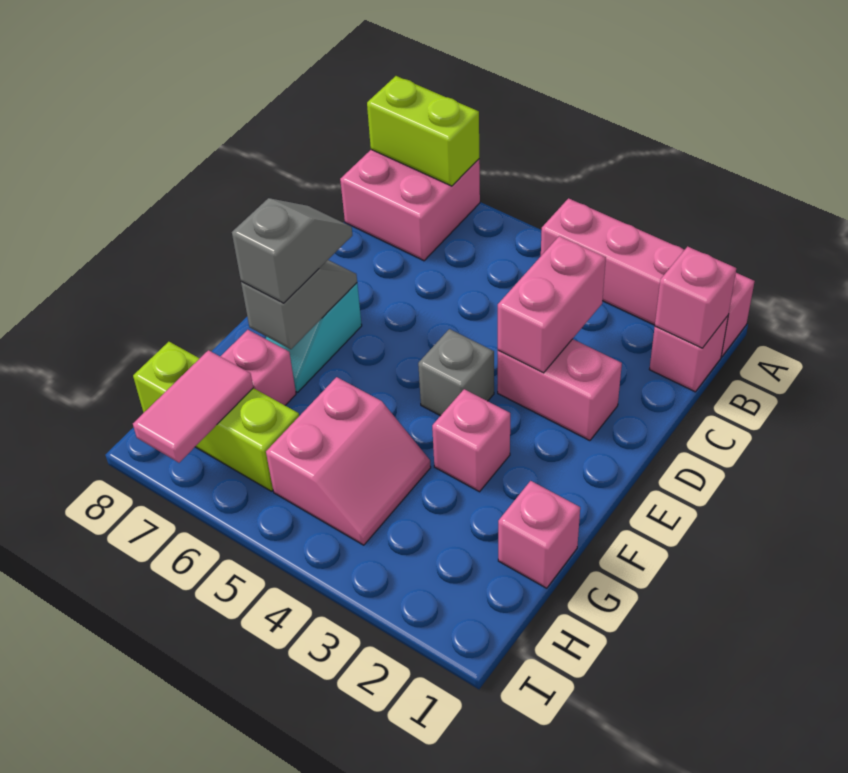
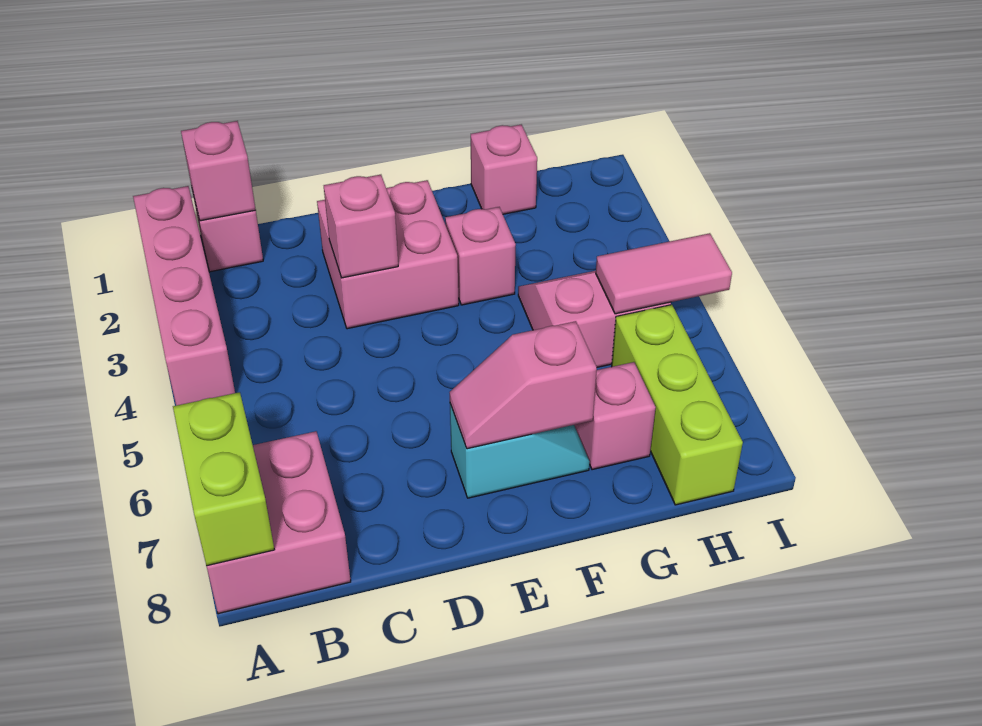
pink brick C3:D3 level 2 -> pink brick D3 level 2
pink brick D2:D3 level 1 -> pink brick D2:E3 level 1
grey brick E4 level 1 -> none
grey slope E7:F7 level 2 top F -> pink slope E7:F7 level 2 top F
grey slope E7:F7 level 3 top F -> none
pink tile H7:I7 level 2 -> pink tile H5:I5 level 2

